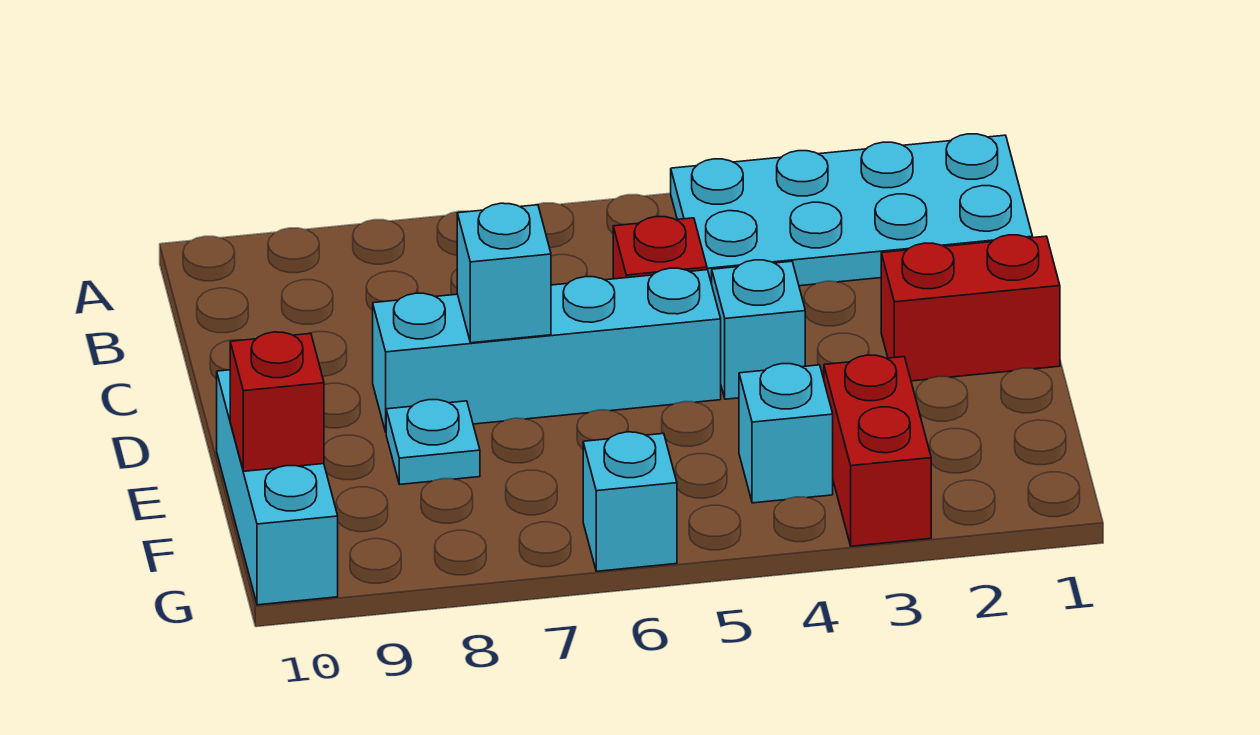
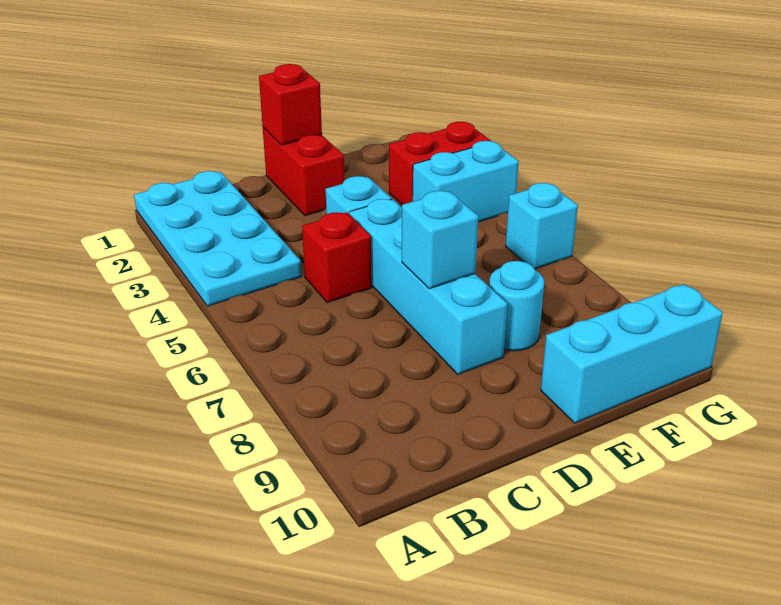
cyan plate E8 level 1 -> cyan round brick E8 level 1
cyan brick F4 level 1 -> cyan brick F4:G4 level 1
red brick F10 level 2 -> red brick D1 level 2

